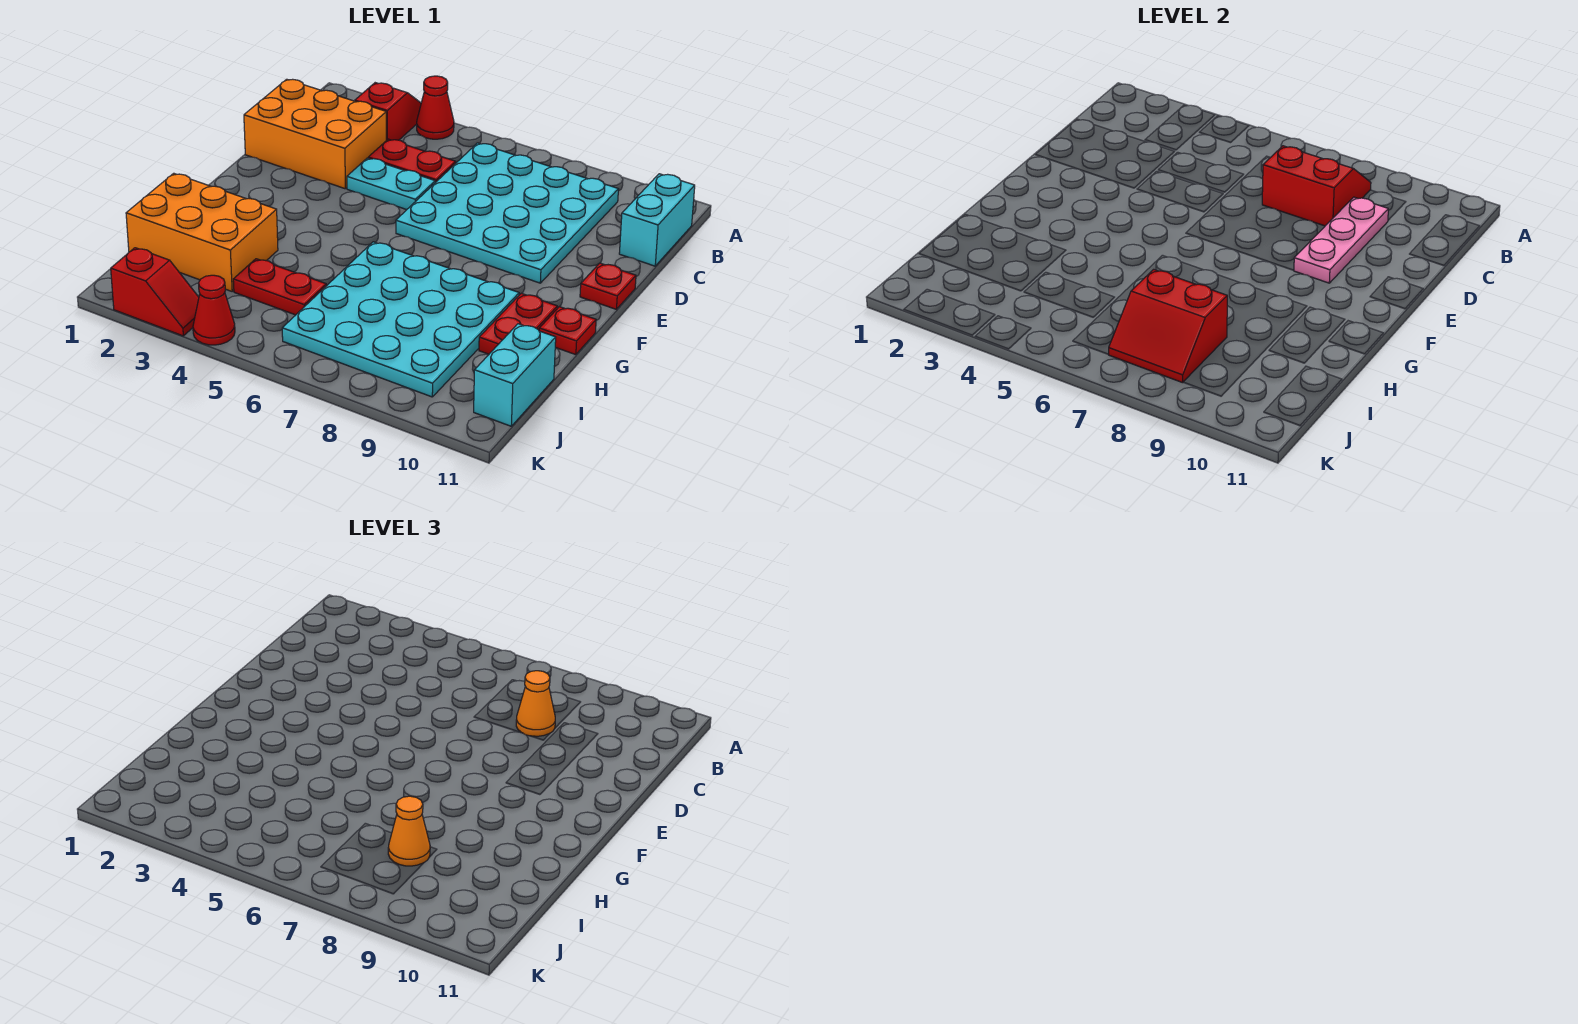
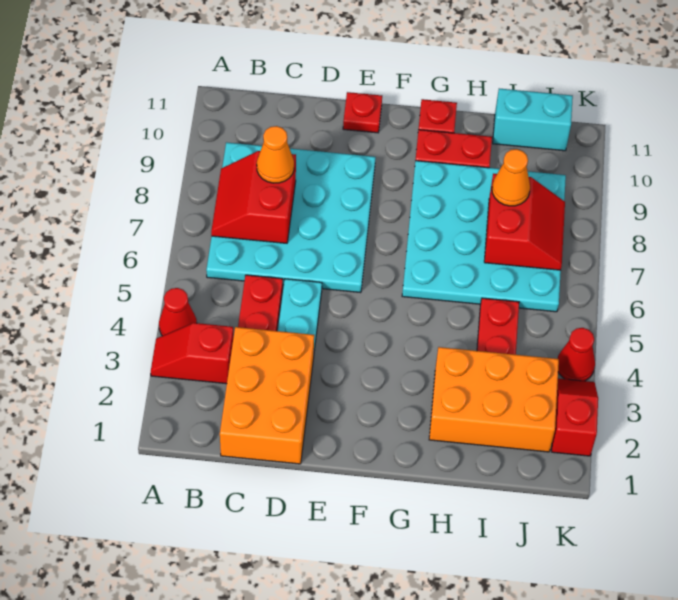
cyan brick B11:C11 level 1 -> none
pink plate C9:E9 level 2 -> none
orange brick H1:I3 level 1 -> orange brick H2:J3 level 1

